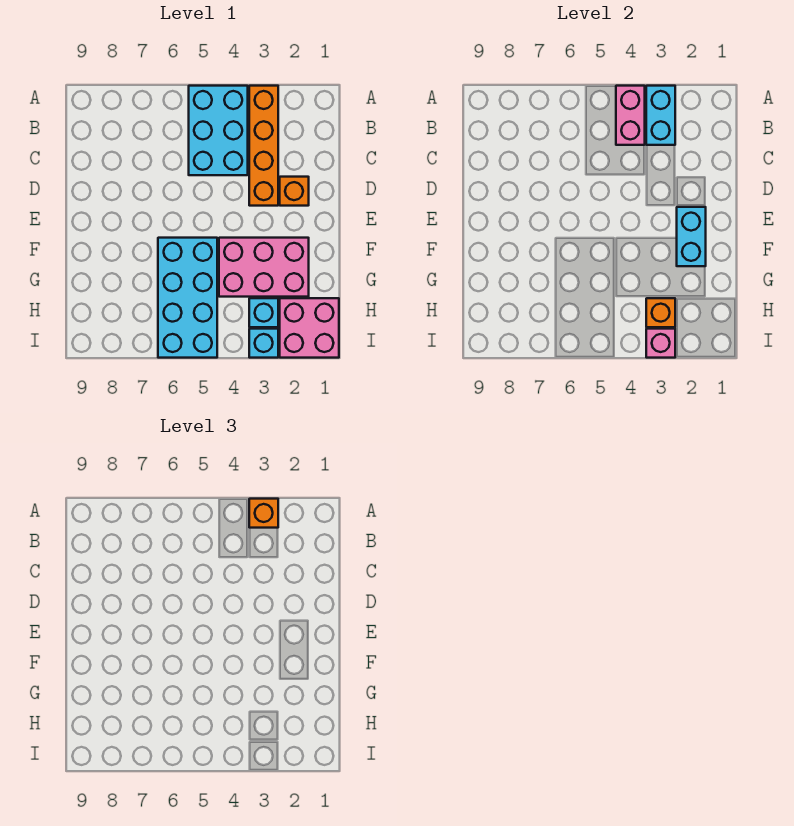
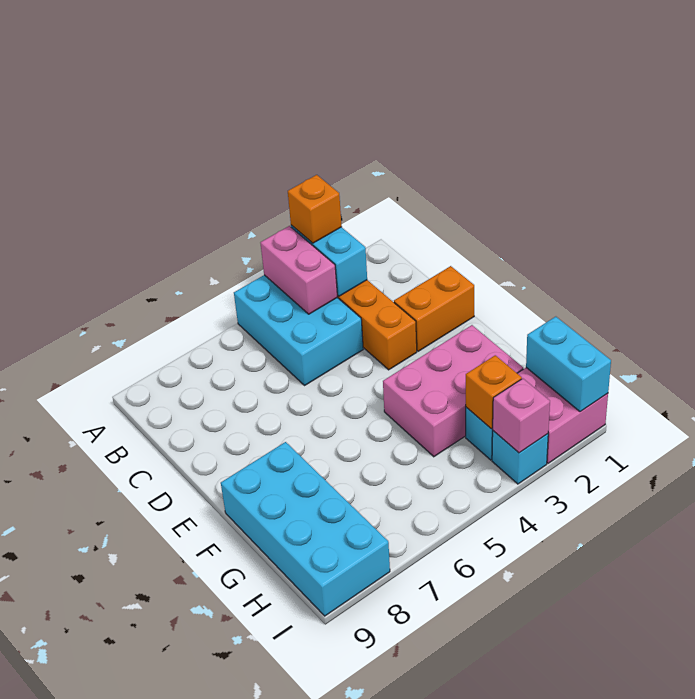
orange brick D2 level 1 -> orange brick D1:D2 level 1
cyan brick E2:F2 level 2 -> cyan brick H1:I1 level 2
cyan brick F5:I6 level 1 -> cyan brick F8:I9 level 1

